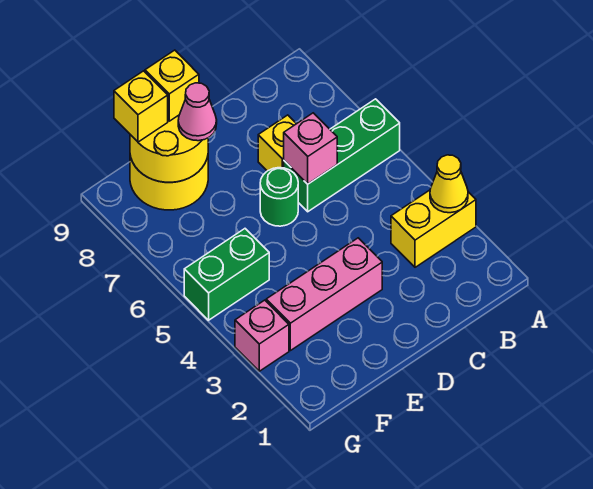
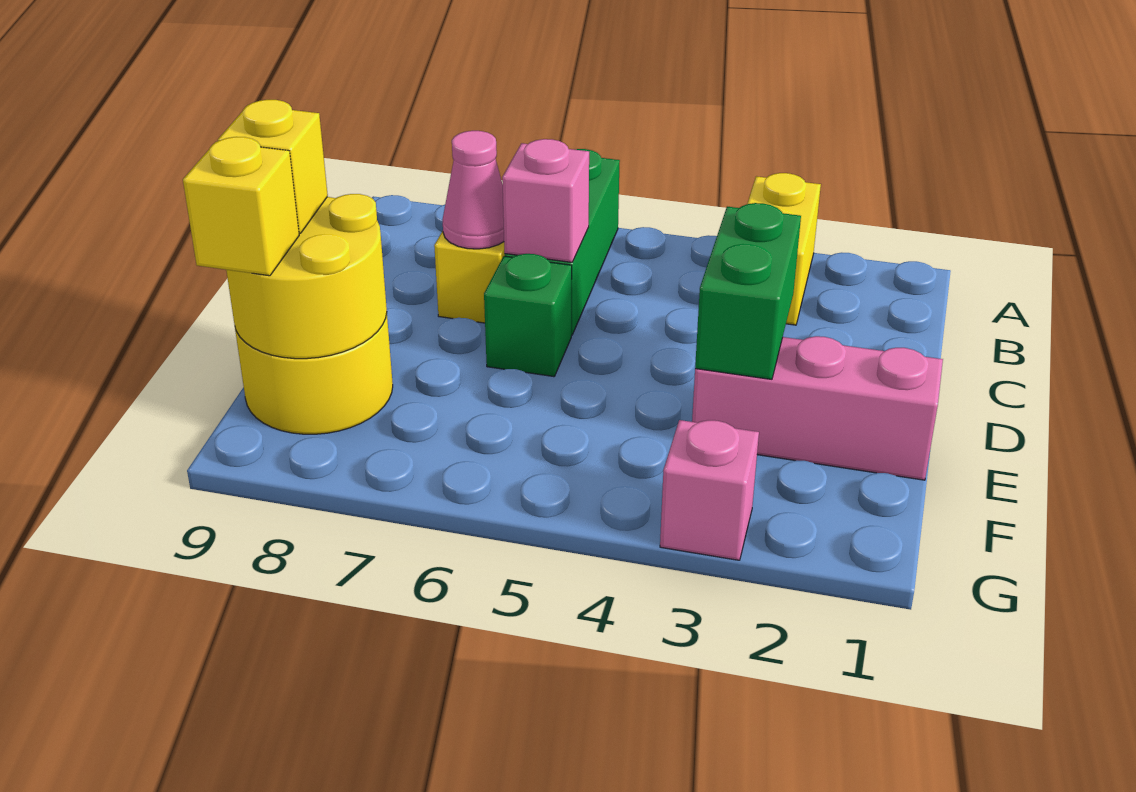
yellow cone A3 level 2 -> none
pink brick D3:F3 level 1 -> pink brick E1:E3 level 1
green round brick D6 level 1 -> green brick D6 level 1
pink cone E8 level 3 -> pink cone C7 level 2
green brick F5:G5 level 1 -> green brick D3:E3 level 2

